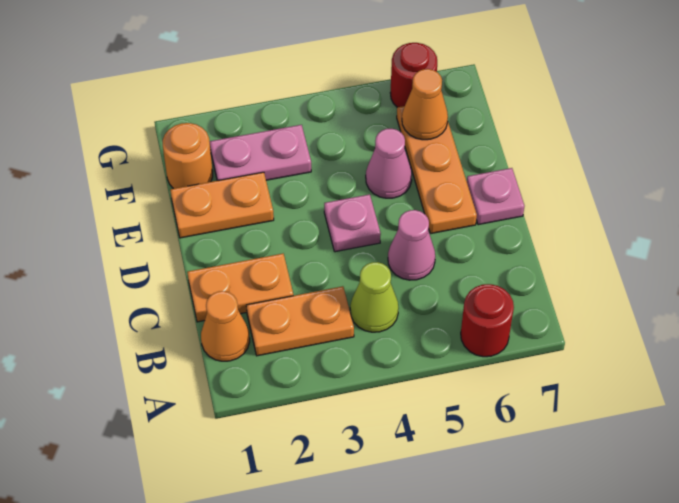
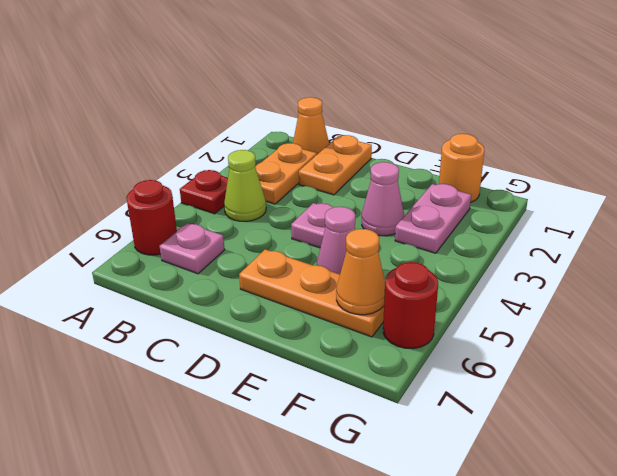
none -> red plate A4 level 1
pink cone C5 level 1 -> pink cone E3 level 1
pink plate D7 level 1 -> pink plate B6 level 1
orange plate E1:E2 level 1 -> none

